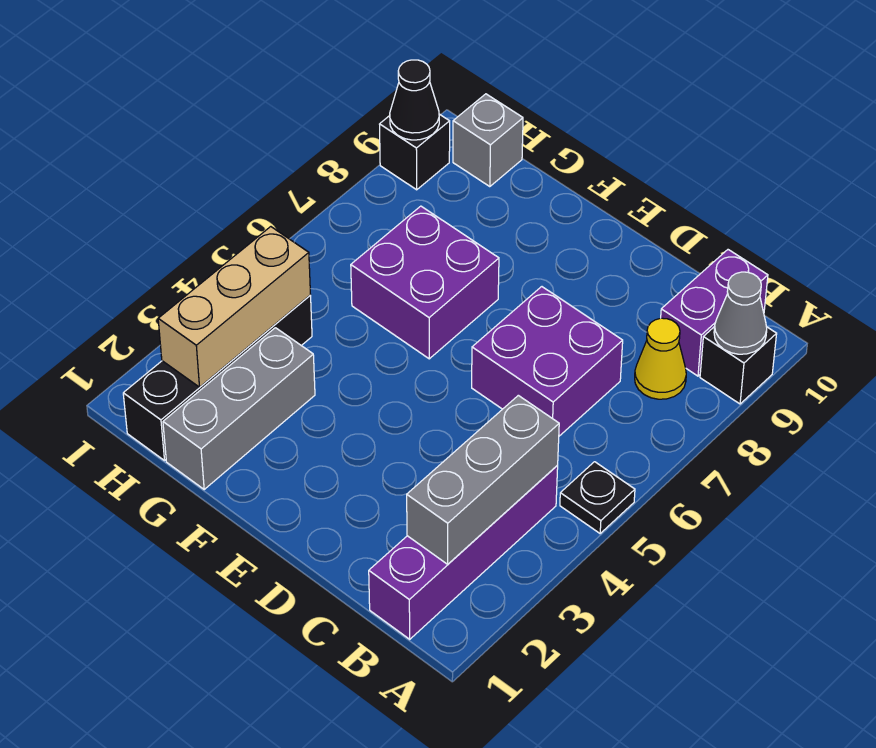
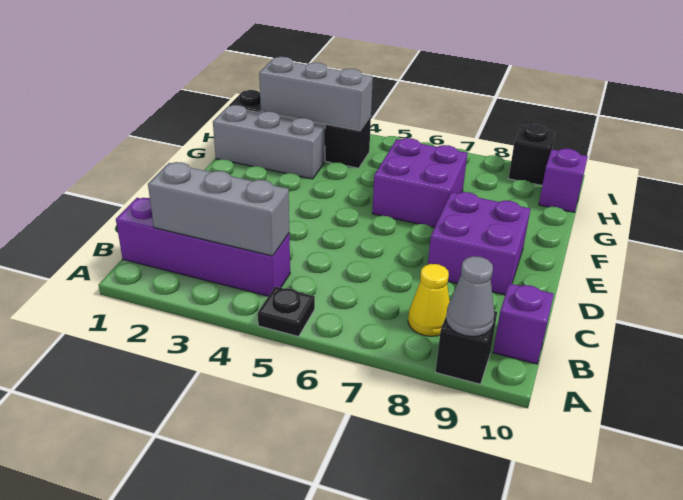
purple brick B9:B10 level 1 -> purple brick B10 level 1
purple brick C6:D7 level 1 -> purple brick D8:E9 level 1
tan brick H2:H4 level 2 -> grey brick H2:H4 level 2
grey brick H10 level 1 -> purple brick H10 level 1
black cone I9 level 2 -> none

